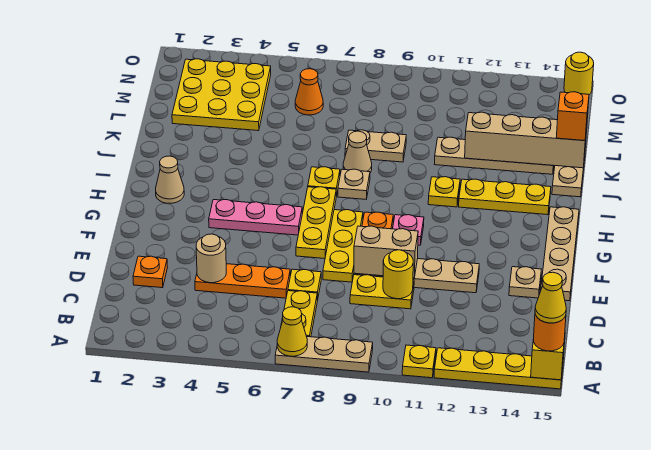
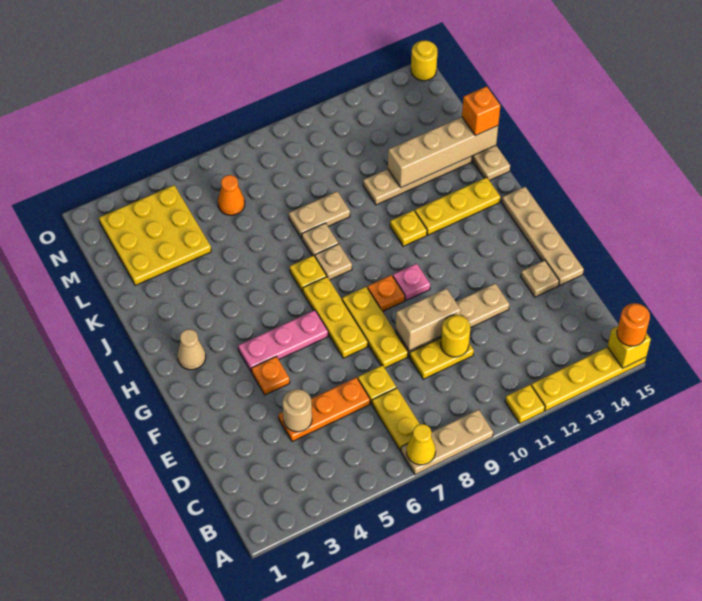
yellow cone A15 level 4 -> none
orange plate D2 level 1 -> orange plate F4 level 1
tan cone J8 level 1 -> tan plate J8 level 1

